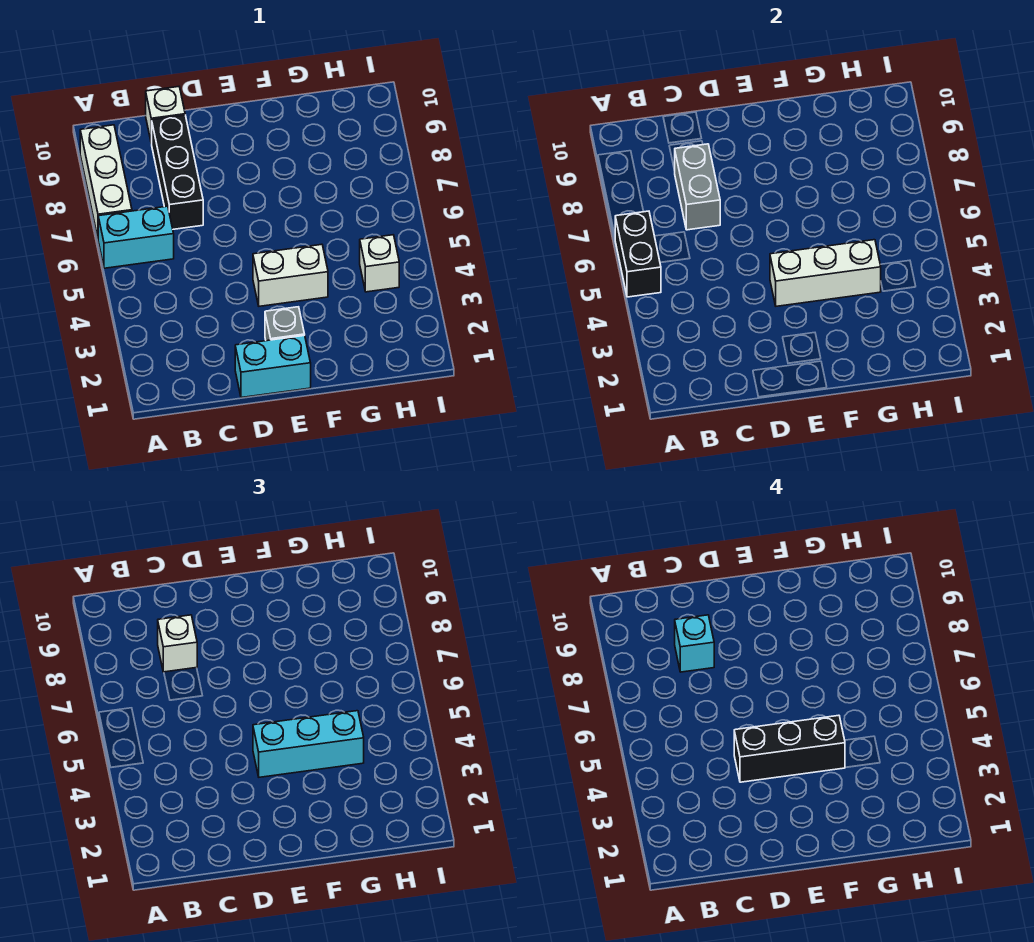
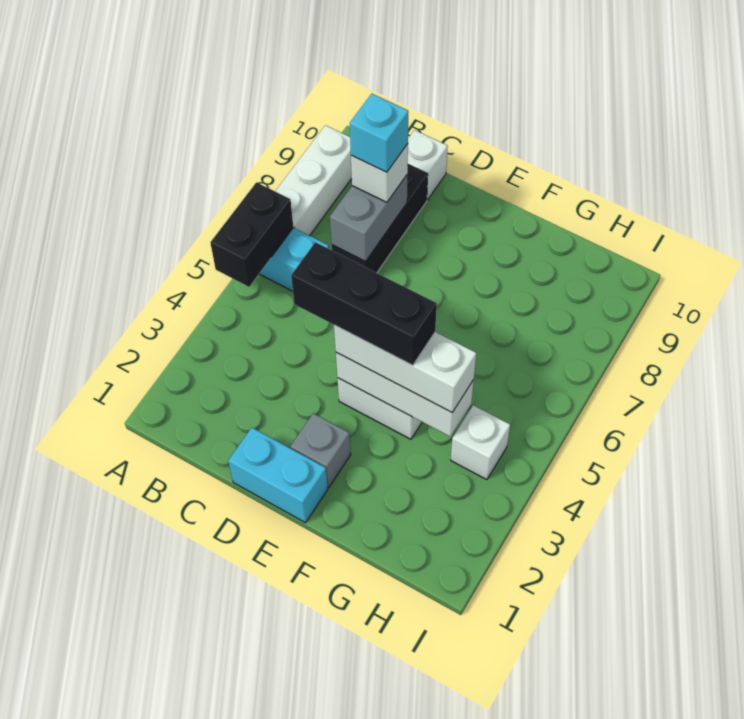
cyan brick E4:G4 level 3 -> white brick E4:G4 level 3

